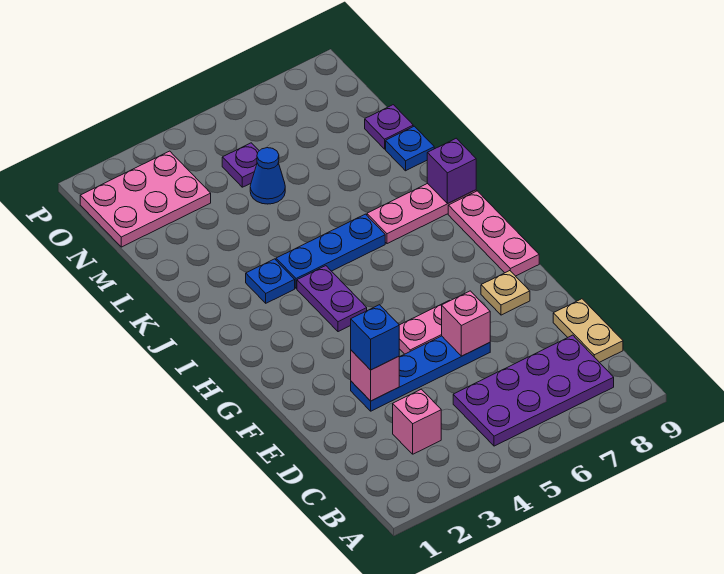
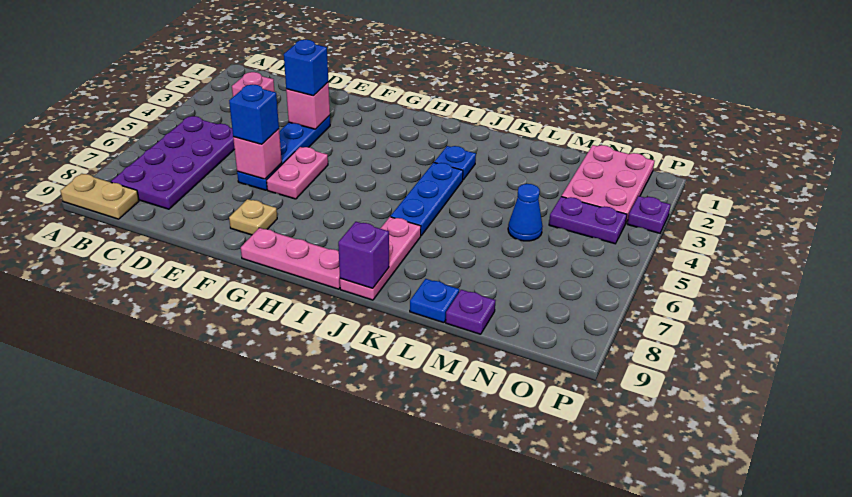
tan plate C9:D9 level 1 -> tan plate A9:B9 level 1
none -> blue brick E6 level 3
purple plate H4:I4 level 1 -> purple plate N4:O4 level 1
purple plate N5 level 1 -> purple plate P3 level 1

